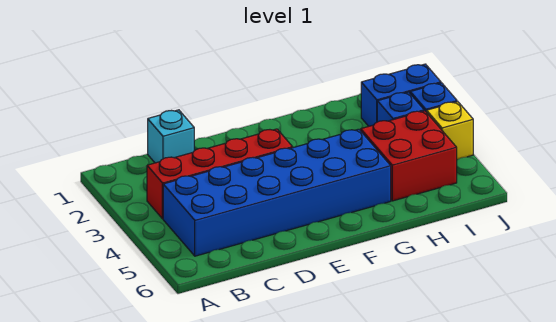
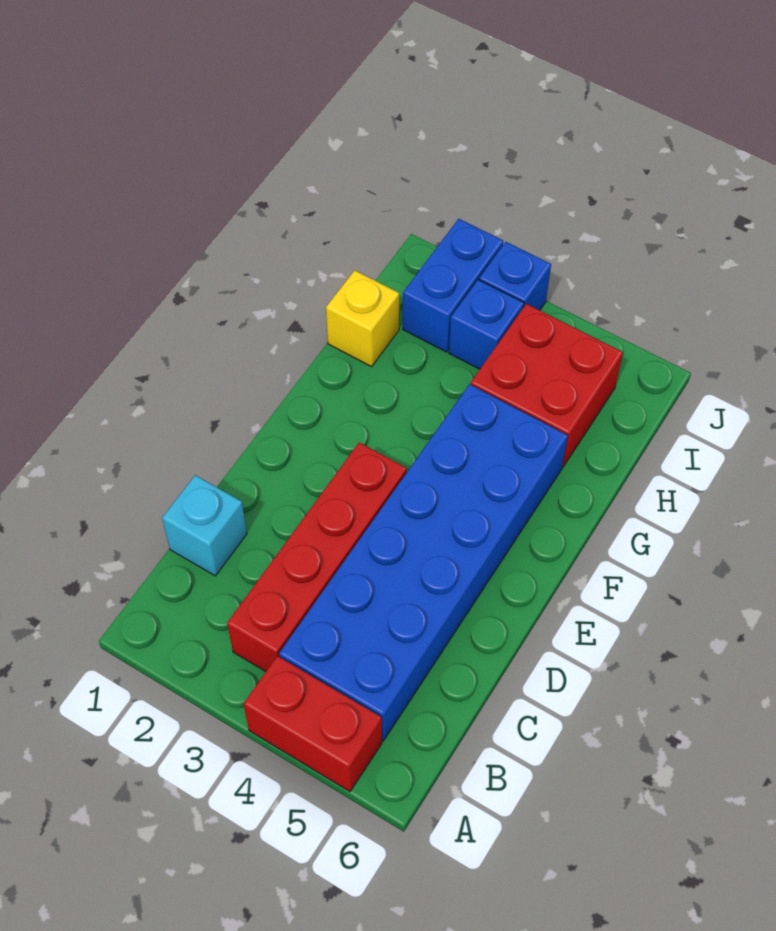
none -> red brick A4:A5 level 1
yellow brick J4 level 1 -> yellow brick H1 level 1

